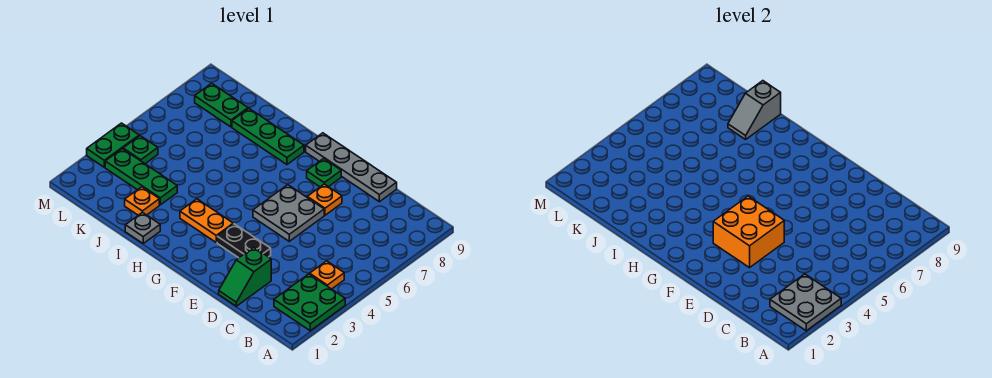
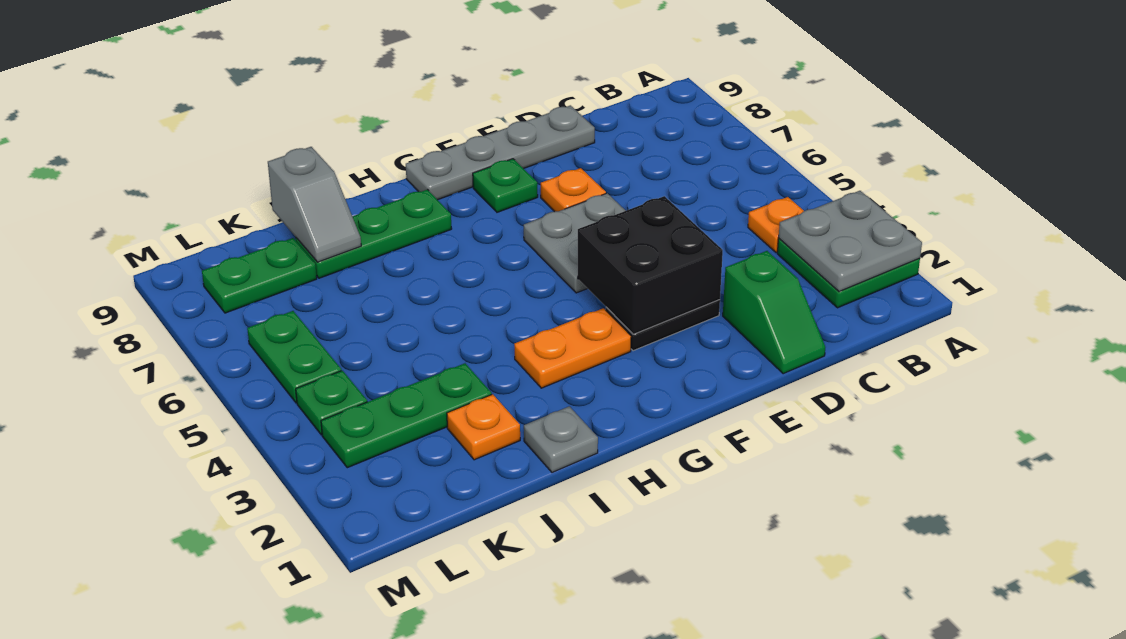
orange brick E3:F4 level 2 -> black brick E3:F4 level 2
green plate M3:M4 level 1 -> green plate L5:L6 level 1

